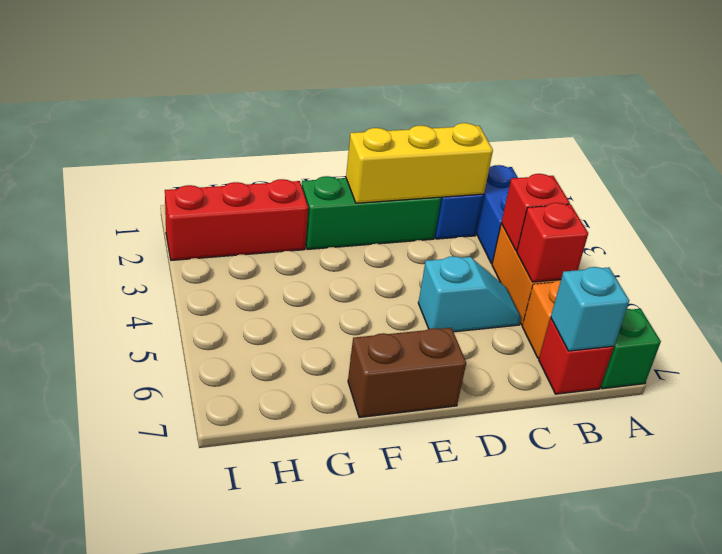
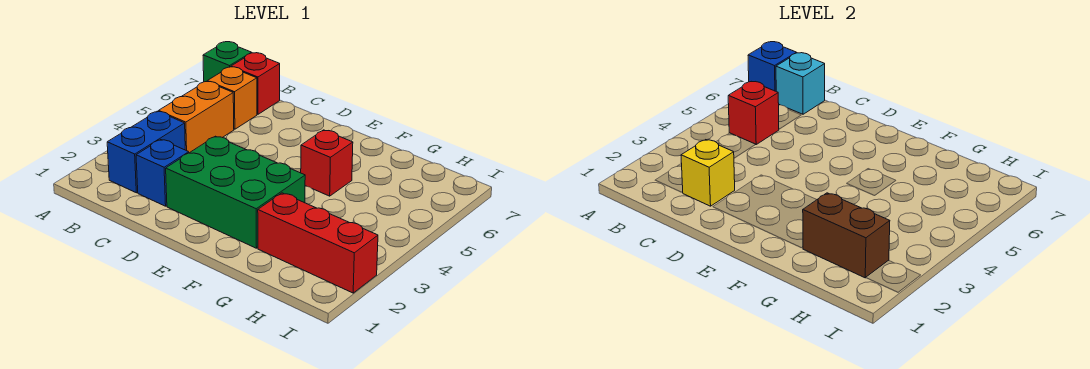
none -> blue brick A7 level 2
red brick B4 level 2 -> red brick F5 level 1
yellow brick C2:E2 level 2 -> yellow brick C2 level 2
cyan slope C5:D5 level 1 top D -> none
green brick D2:F2 level 1 -> green brick D2:F3 level 1
brown brick E7:F7 level 1 -> brown brick G2:H2 level 2

